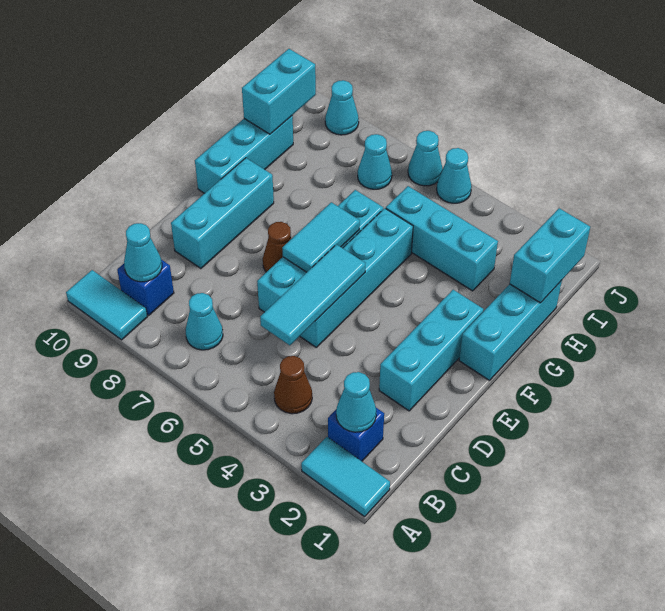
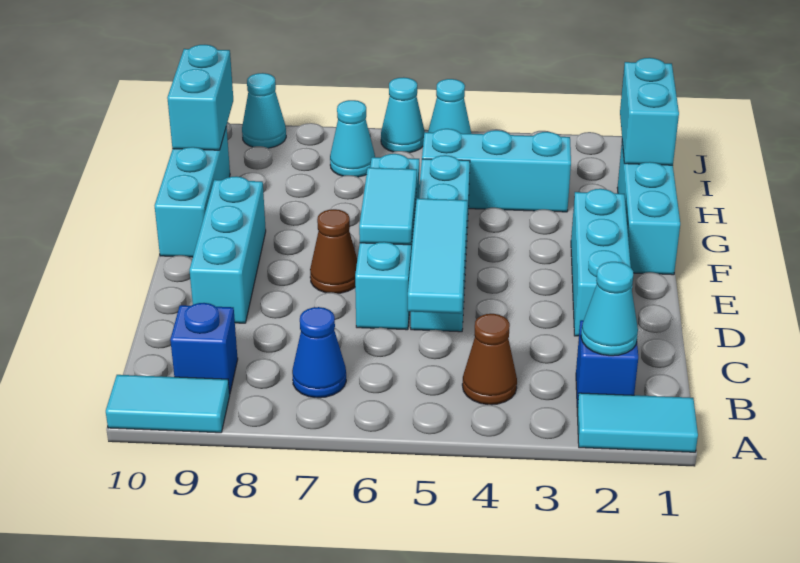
cyan cone B7 level 1 -> blue cone B7 level 1
cyan cone B9 level 2 -> none

